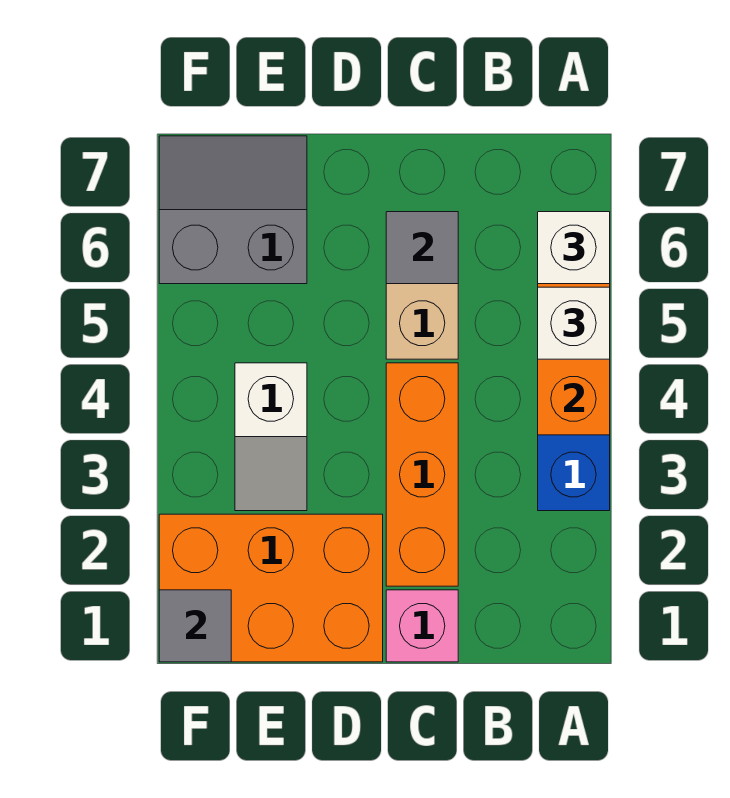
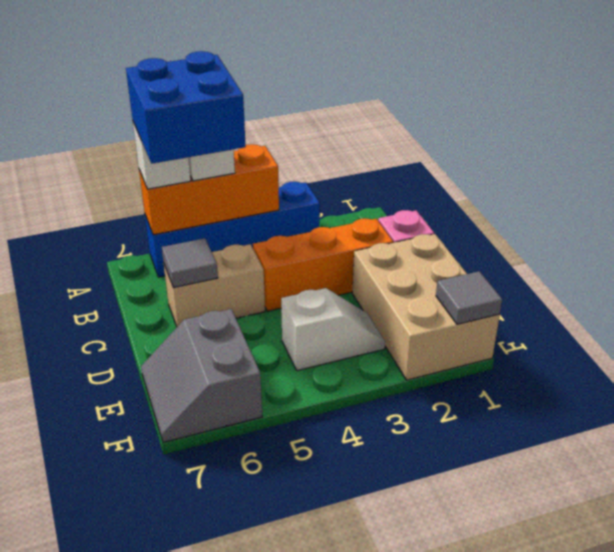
none -> blue brick A5:B6 level 4
orange brick D1:F2 level 1 -> tan brick D1:F2 level 1

